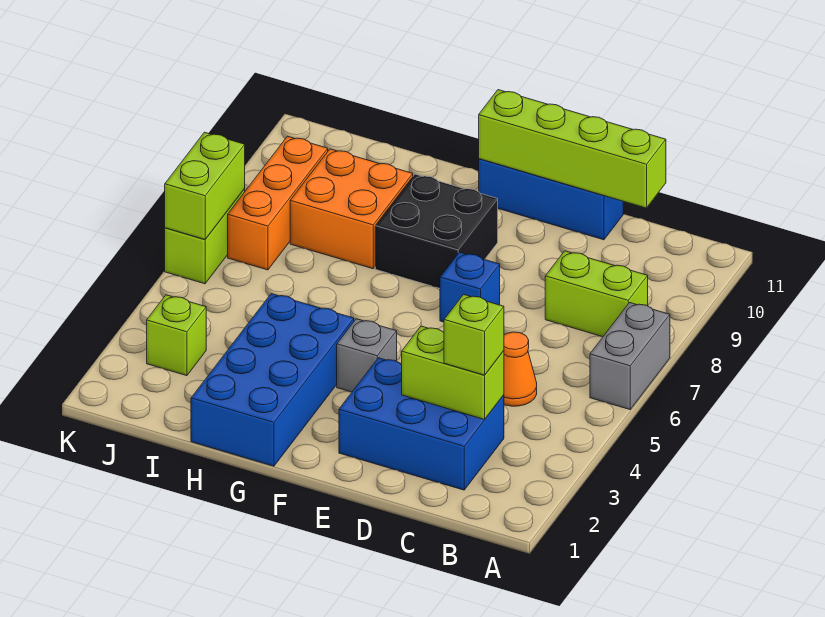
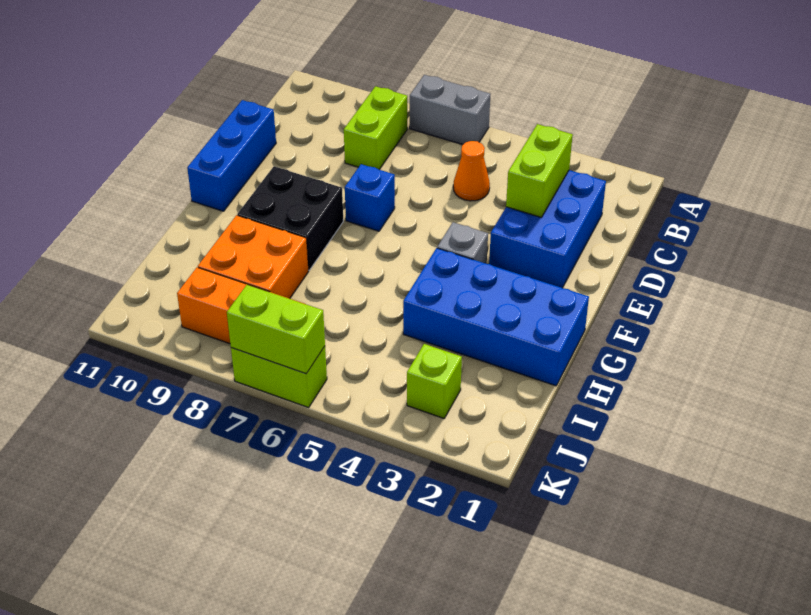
lime brick C3 level 3 -> none
lime brick C11:F11 level 2 -> none

